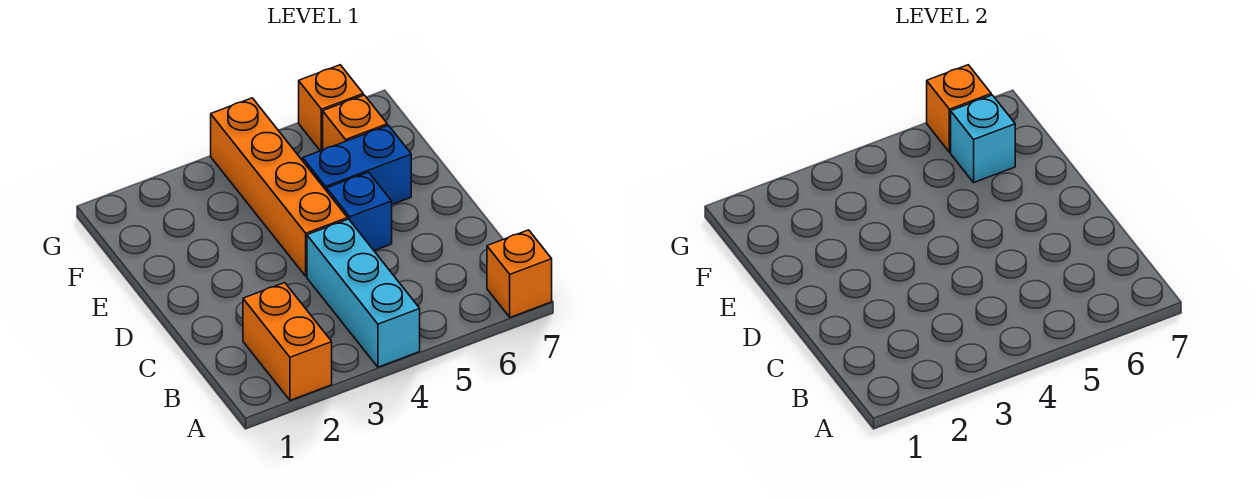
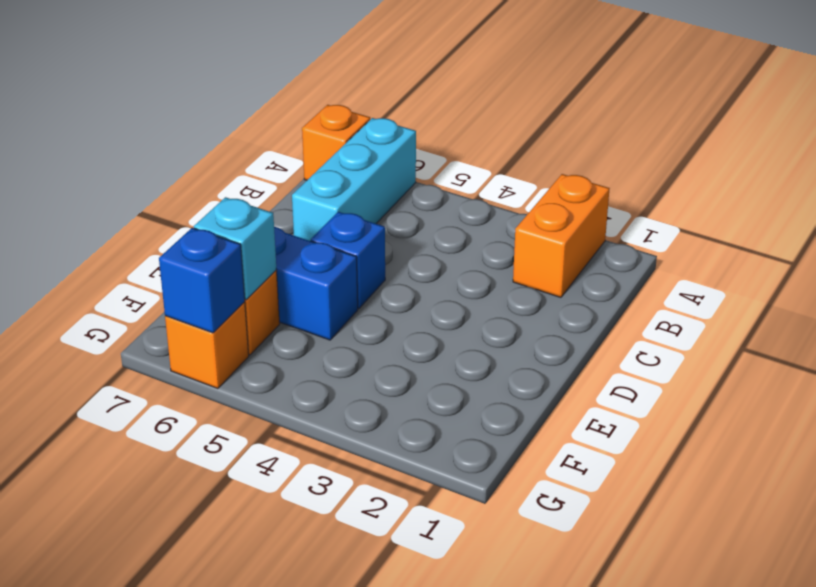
cyan brick A4:C4 level 1 -> cyan brick A6:C6 level 1
orange brick D4:G4 level 1 -> none
orange brick G6 level 2 -> blue brick G6 level 2

